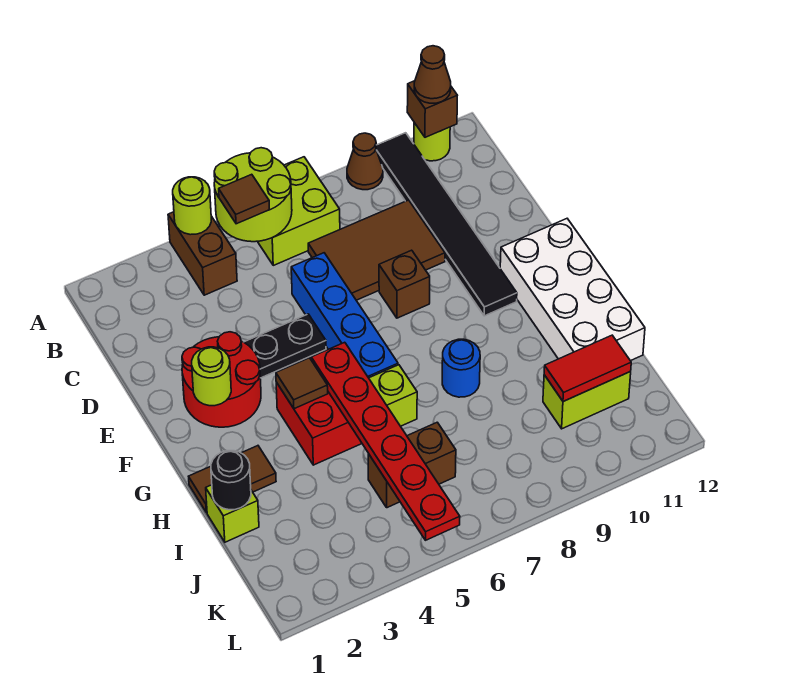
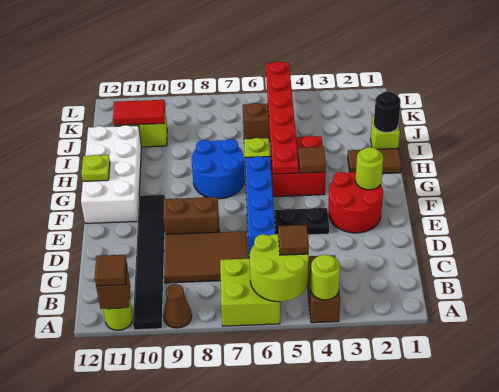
brown cone A11 level 3 -> brown tile A11 level 3
brown brick E8 level 1 -> brown brick E8:E9 level 1
none -> lime plate G12 level 2
blue round brick H8 level 1 -> blue round brick G7:H8 level 1

